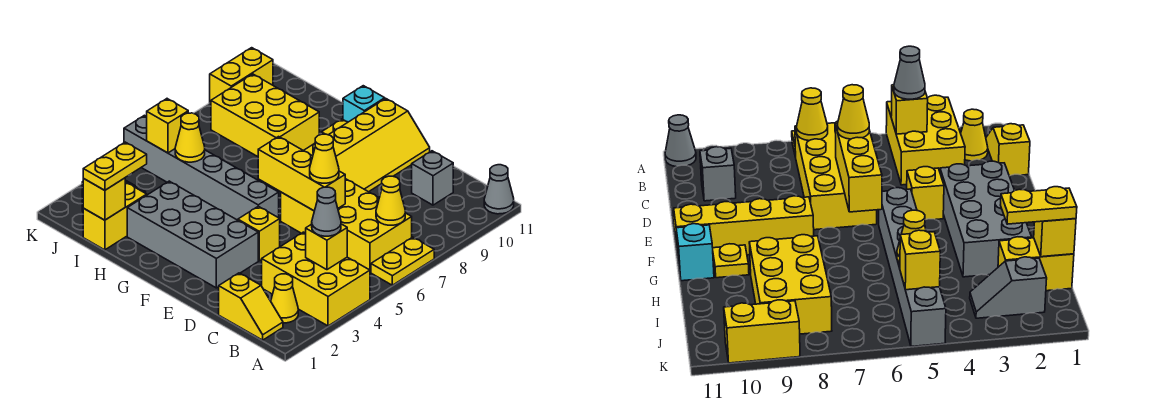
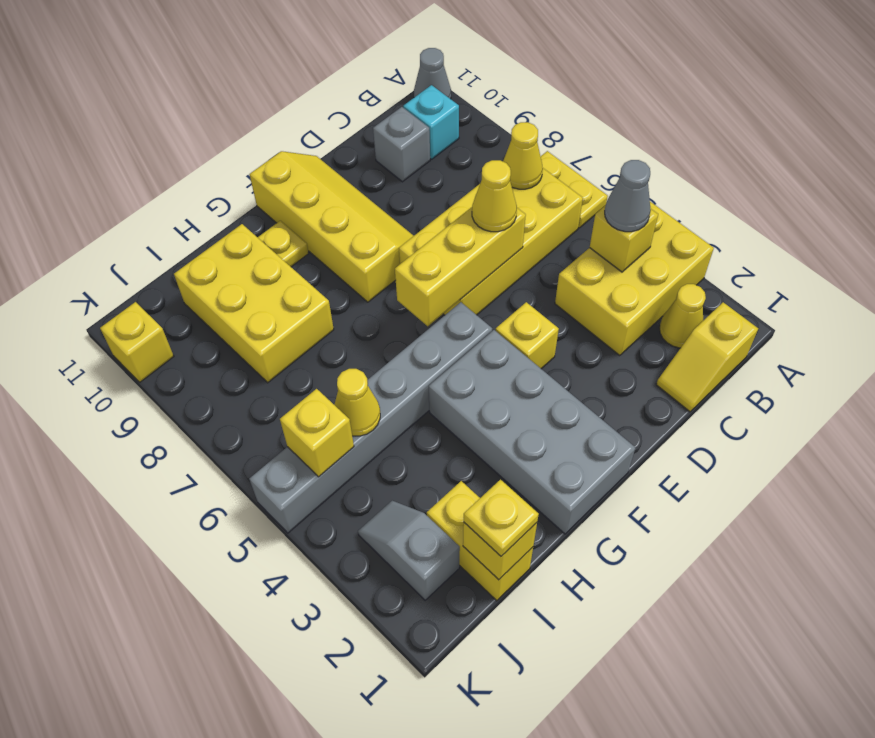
yellow slope B1:C1 level 1 top C -> yellow slope B1:C1 level 1 top B
grey brick E2:H3 level 1 -> grey brick F1:G4 level 1
cyan brick G11 level 1 -> cyan brick B10 level 1
yellow brick H8:J9 level 1 -> yellow brick H8:I10 level 1
yellow plate I1:I2 level 3 -> yellow plate I1 level 3
yellow brick K9:K10 level 1 -> yellow brick K10 level 1

